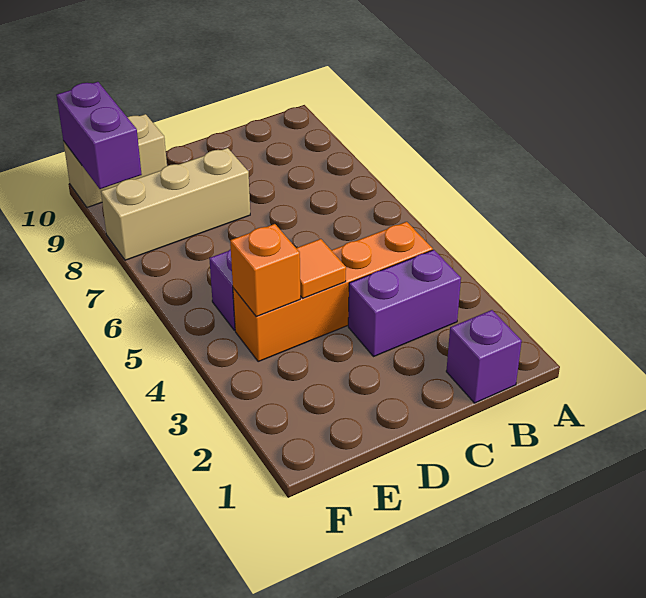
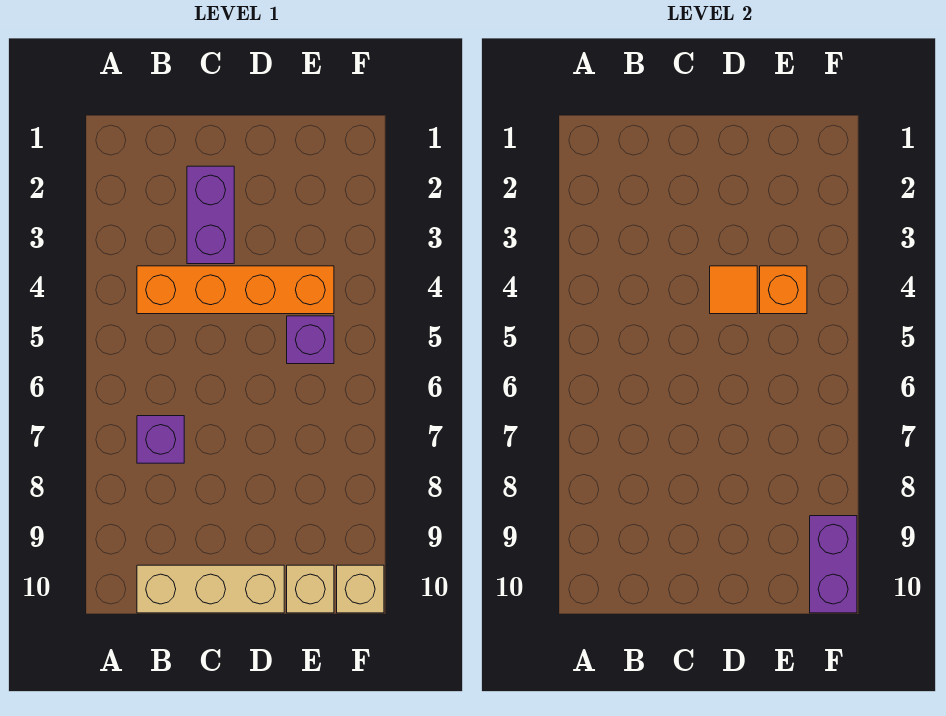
purple brick B1 level 1 -> purple brick B7 level 1
purple brick B3:C3 level 1 -> purple brick C2:C3 level 1
tan brick D8:F8 level 1 -> tan brick B10:D10 level 1

